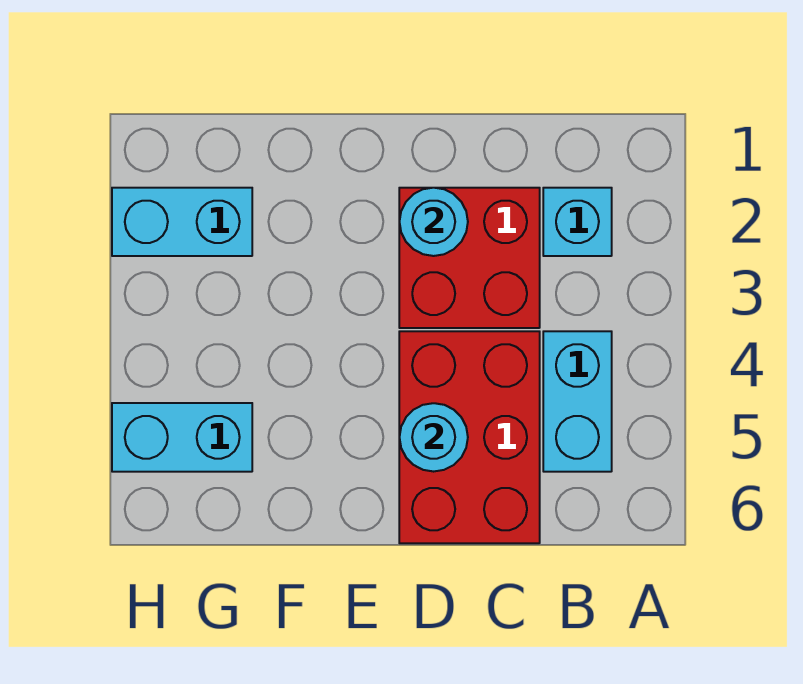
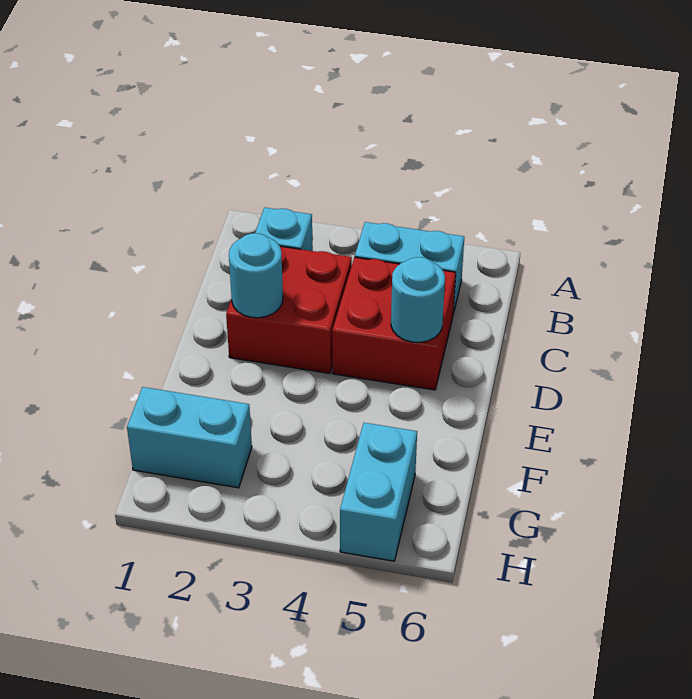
red brick C4:D6 level 1 -> red brick C4:D5 level 1
cyan brick G2:H2 level 1 -> cyan brick G1:G2 level 1

